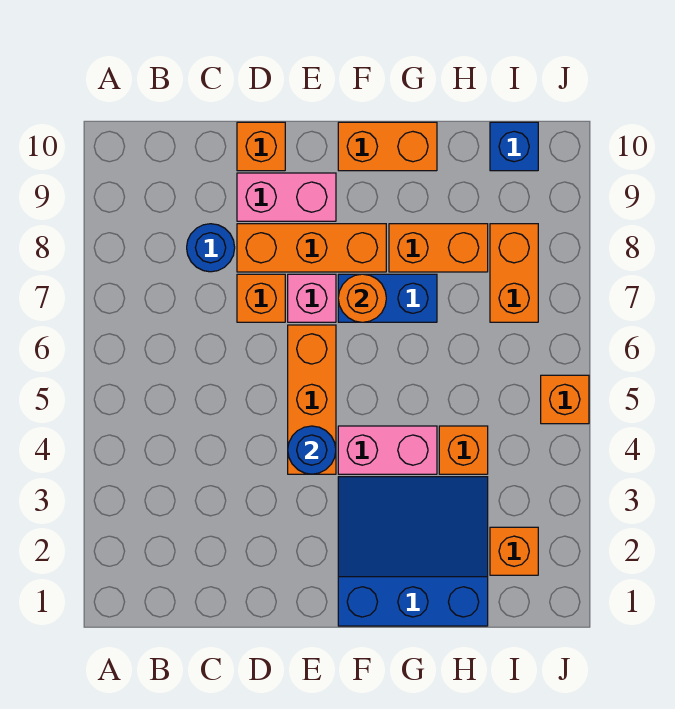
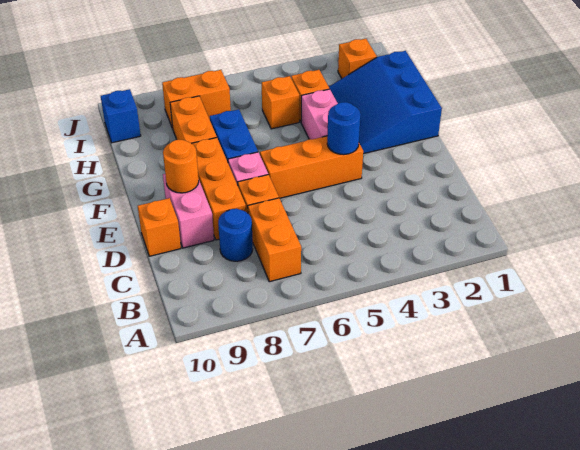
orange round brick F7 level 2 -> orange round brick E9 level 2
orange brick F10:G10 level 1 -> orange brick B7:C7 level 1
orange brick J5 level 1 -> orange brick H5 level 1

